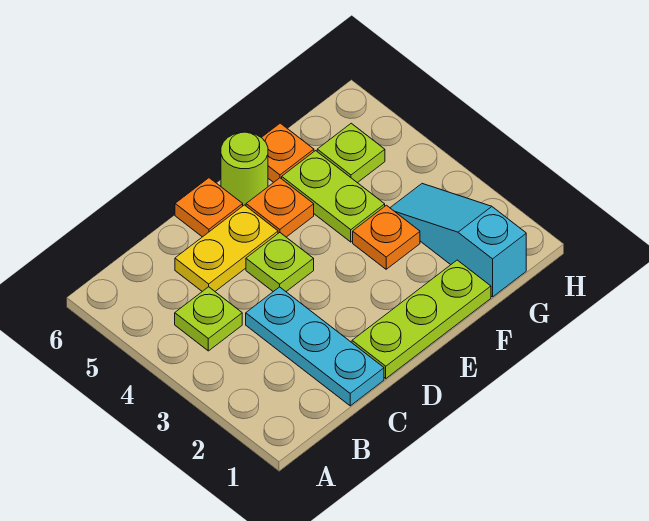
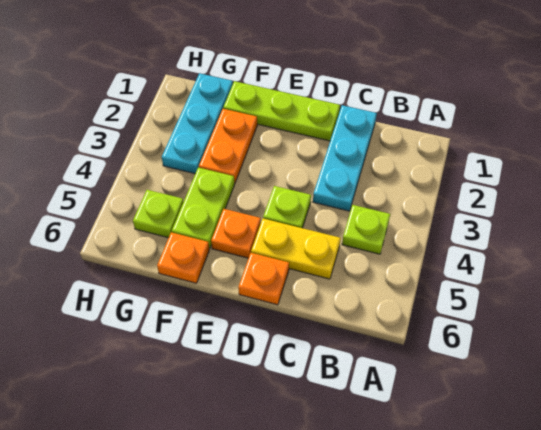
lime round brick E6 level 1 -> none
orange plate F3 level 1 -> orange plate F2:F3 level 1
cyan slope G1:G3 level 1 top 1 -> cyan plate G1:G3 level 1

